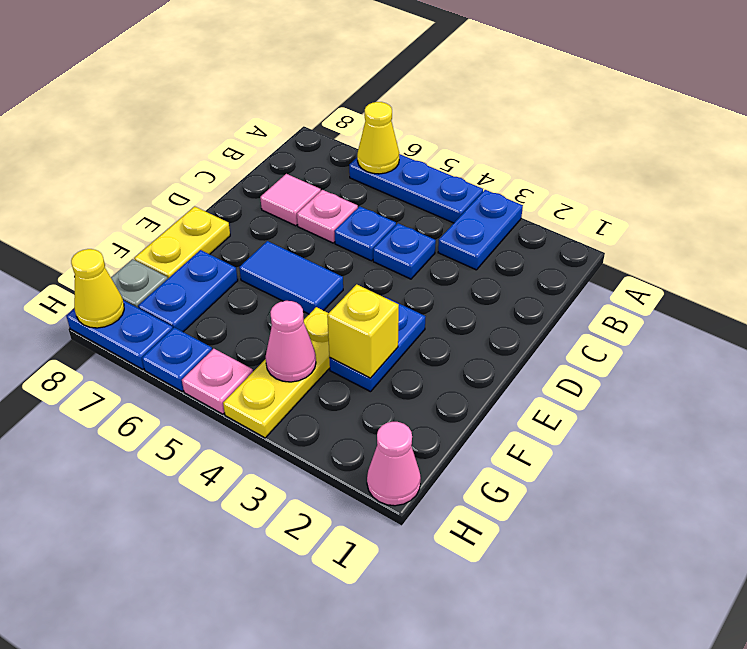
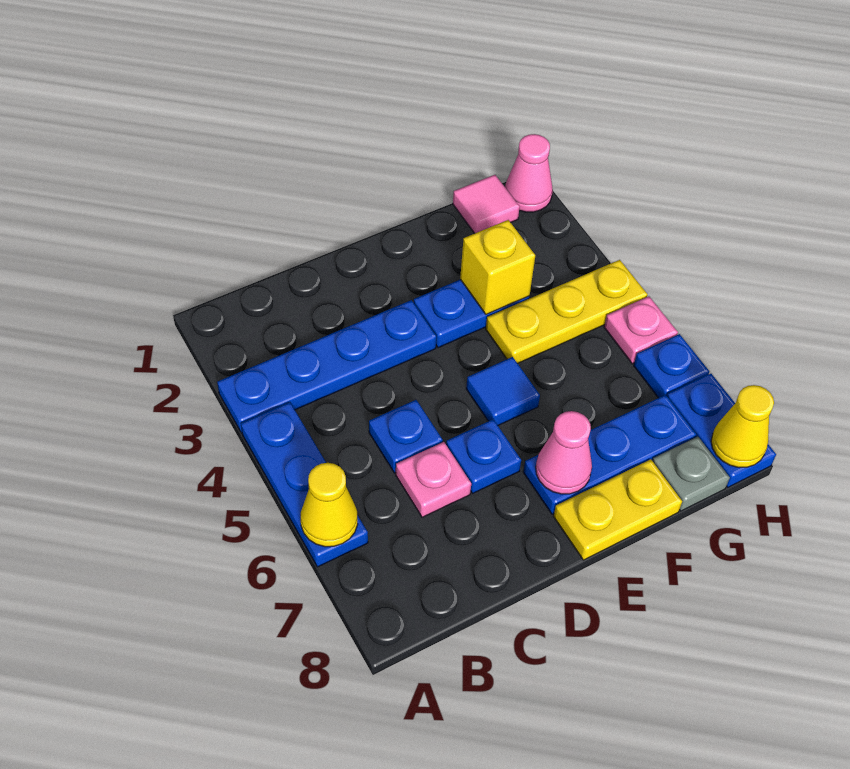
blue plate A3:B3 level 1 -> blue plate A3:D3 level 1
blue plate C4 level 1 -> blue plate D6 level 1
pink tile C7 level 1 -> pink tile G1 level 1
blue tile E5:E6 level 1 -> blue tile E5 level 1
blue plate F7:G7 level 1 -> blue plate E7:G7 level 1
pink cone G4 level 2 -> pink cone E7 level 2

